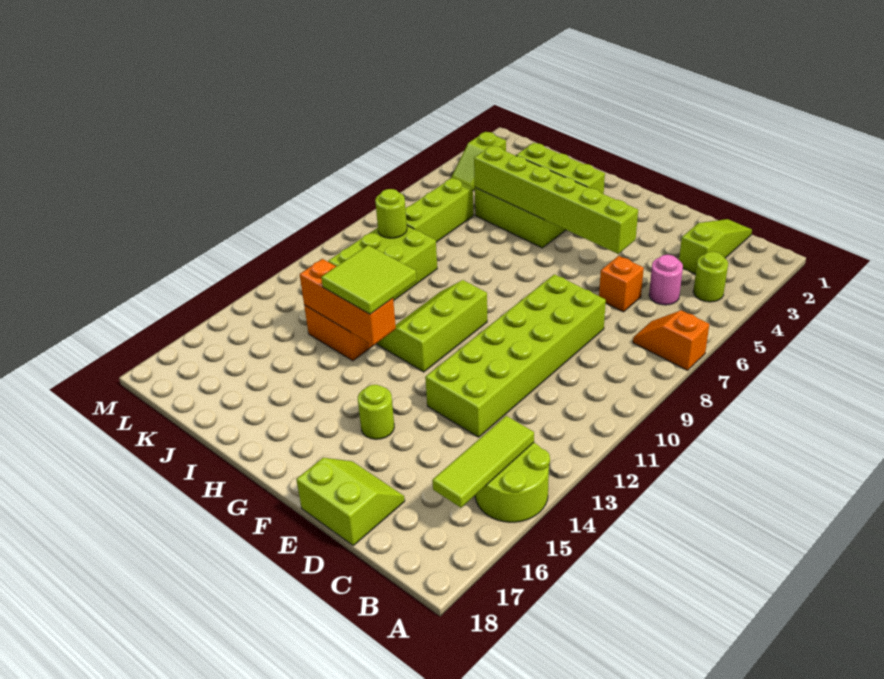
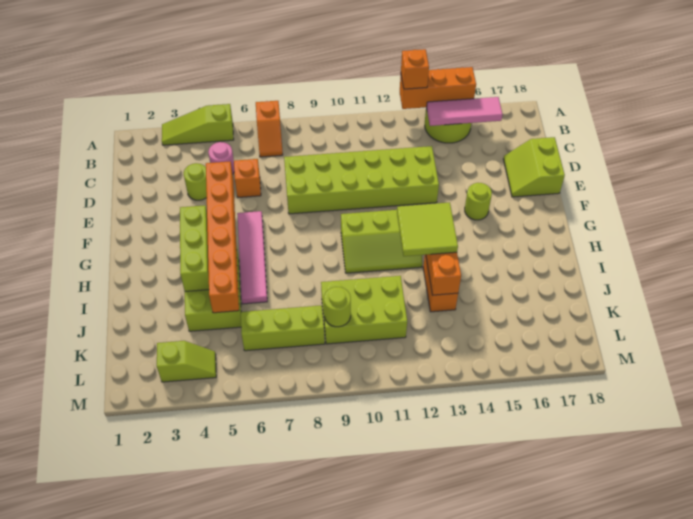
none -> orange brick A13:A15 level 2
none -> orange brick A13 level 3
lime round brick B4 level 1 -> lime round brick D4 level 1
lime tile B14:B16 level 2 -> pink tile B14:B16 level 2
lime slope C1:C3 level 1 top 3 -> lime slope A3:A5 level 1 top 5
lime brick E5:J5 level 2 -> orange brick E5:J5 level 2
none -> pink tile F6:I6 level 1

